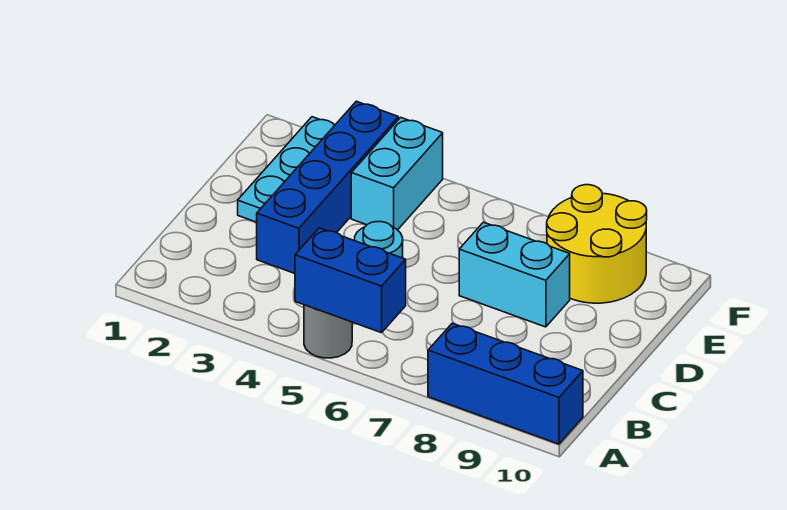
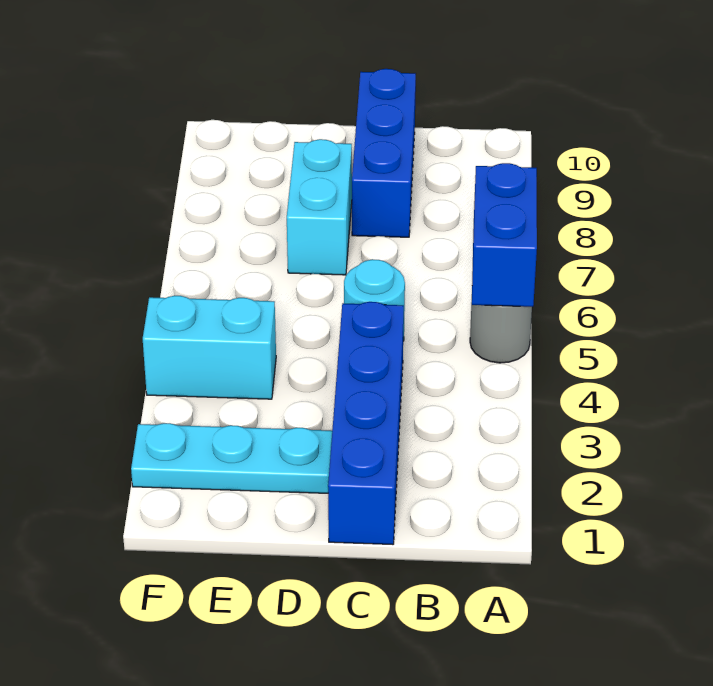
blue brick A8:A10 level 1 -> blue brick C8:C10 level 1
blue brick C3:F3 level 1 -> blue brick C1:C4 level 1
yellow round brick E8:F9 level 1 -> none

